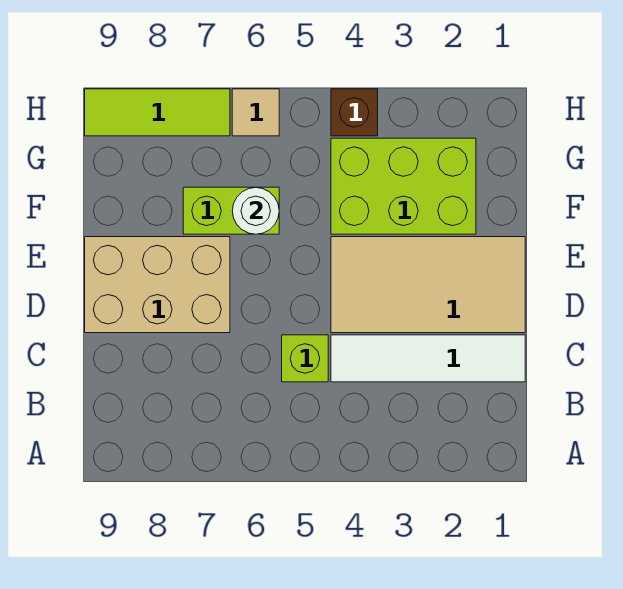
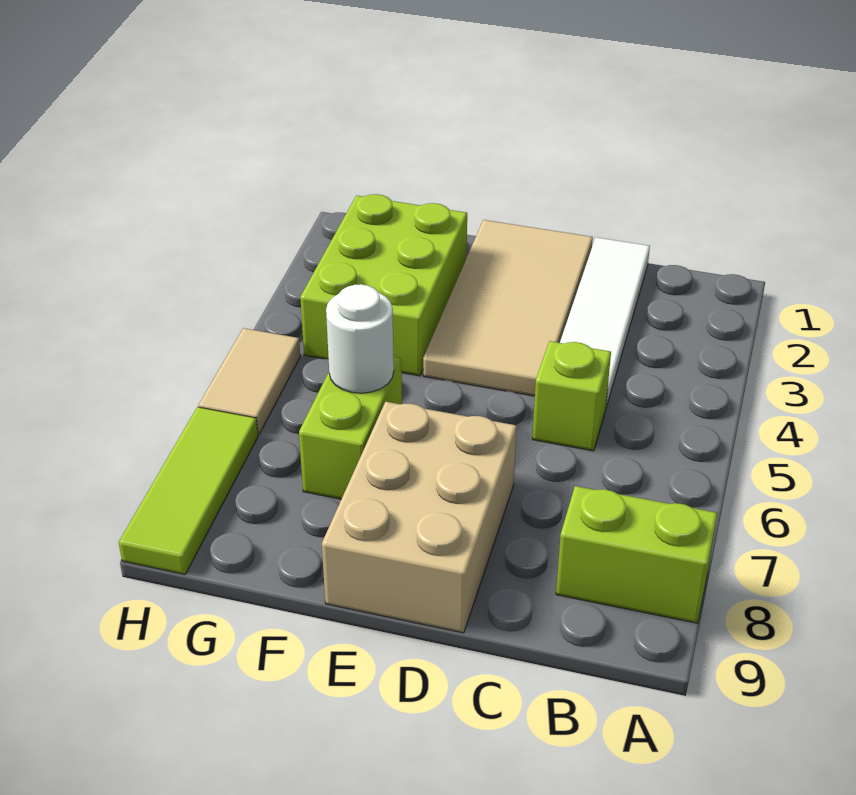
none -> lime brick A8:B8 level 1
brown brick H4 level 1 -> none
tan tile H6 level 1 -> tan tile H5:H6 level 1

